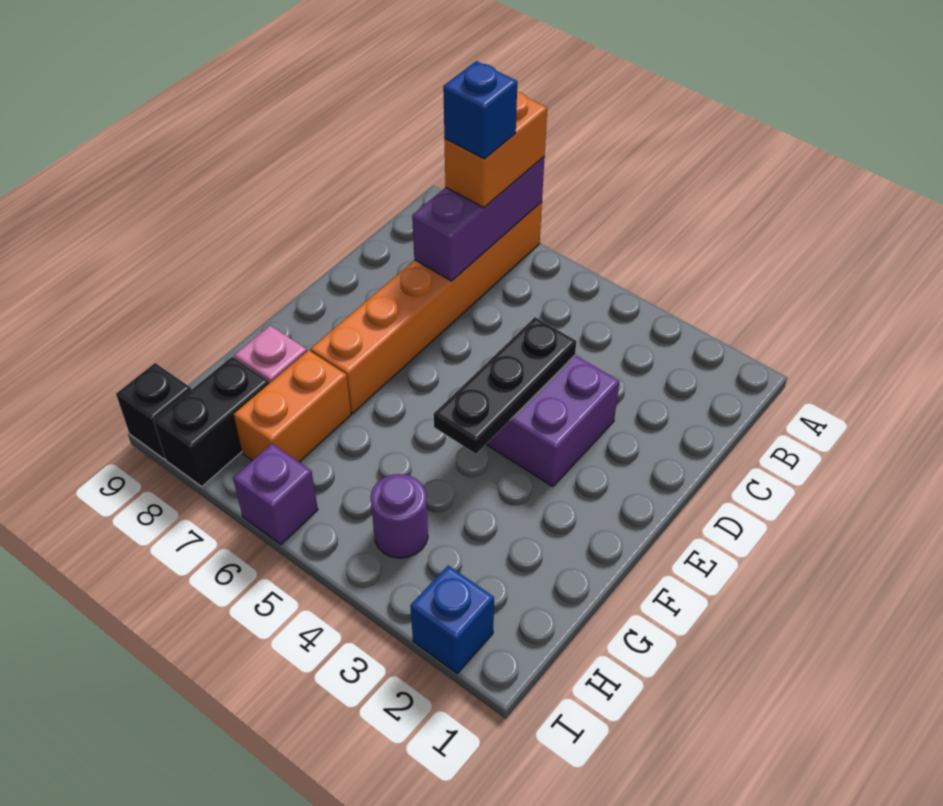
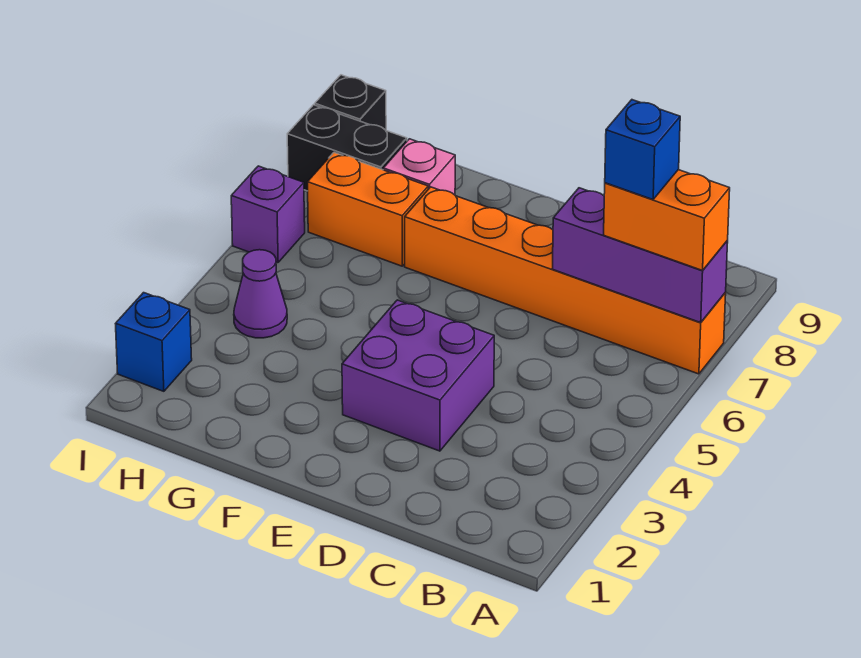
black plate D4:F4 level 2 -> none
purple round brick H4 level 1 -> purple cone H4 level 1

